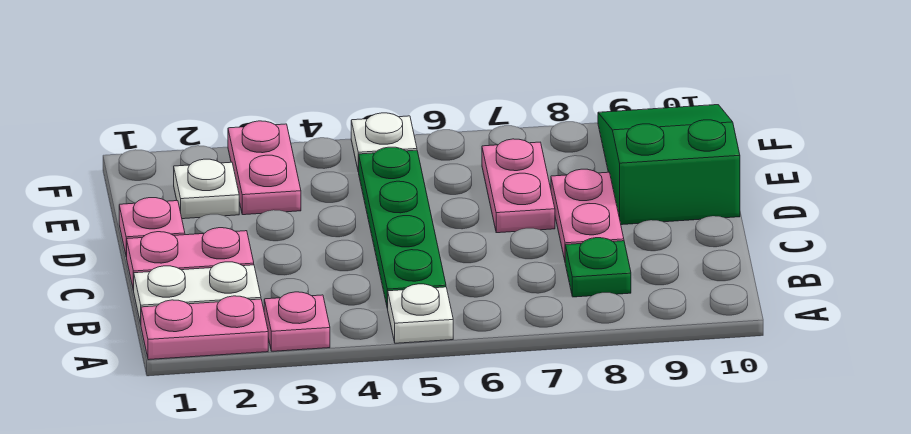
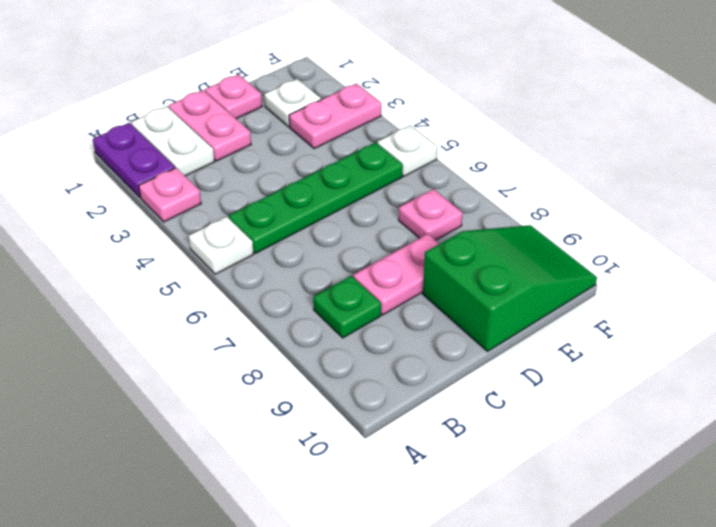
pink plate A1:A2 level 1 -> purple plate A1:A2 level 1
pink plate D7:E7 level 1 -> pink plate E7 level 1

